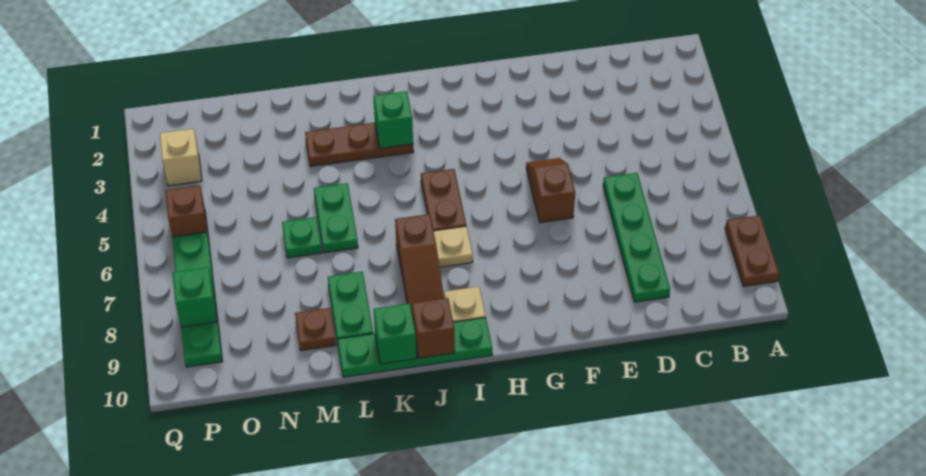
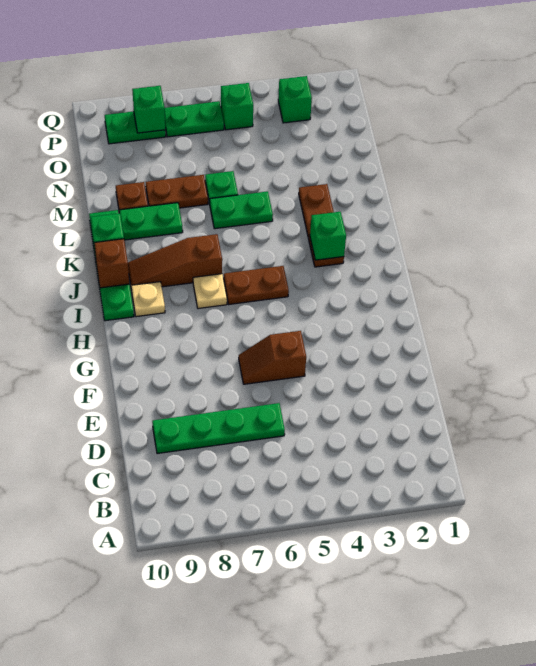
brown plate A8:A9 level 1 -> brown plate M7:M8 level 1
brown slope F5:F6 level 1 top 6 -> brown slope F5:F6 level 1 top 5
tan brick P3 level 1 -> green brick P3 level 1
brown brick P5 level 1 -> green brick P5 level 1

